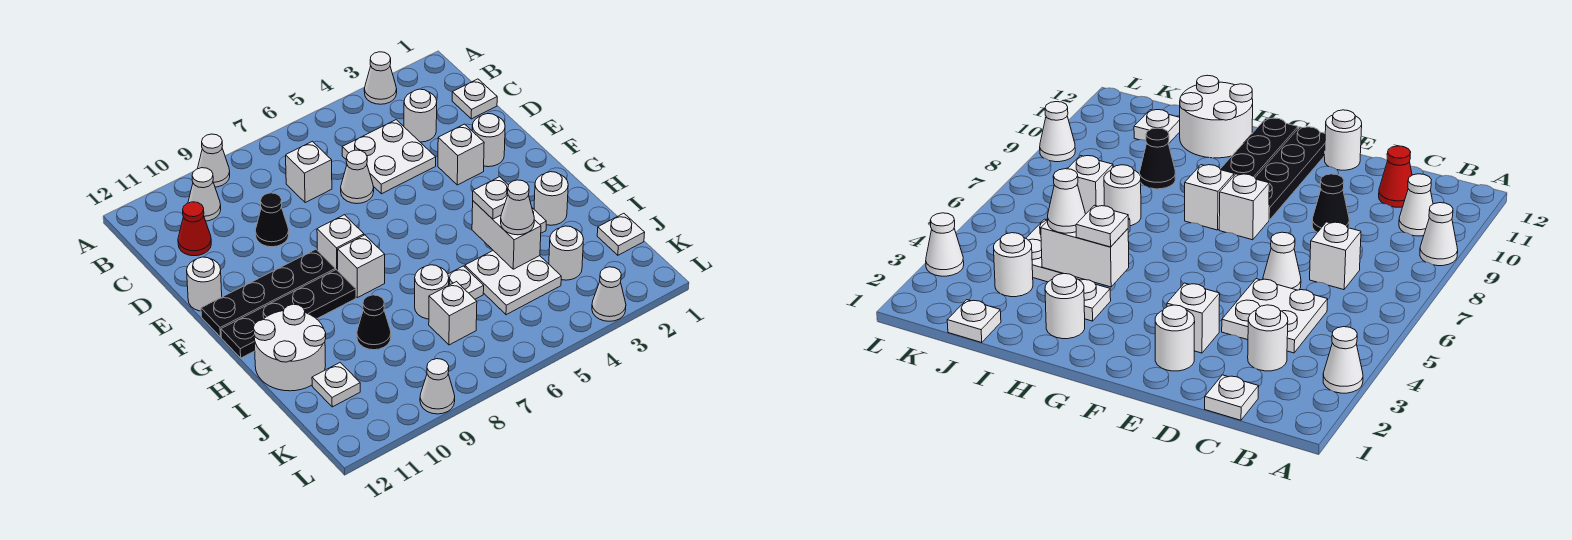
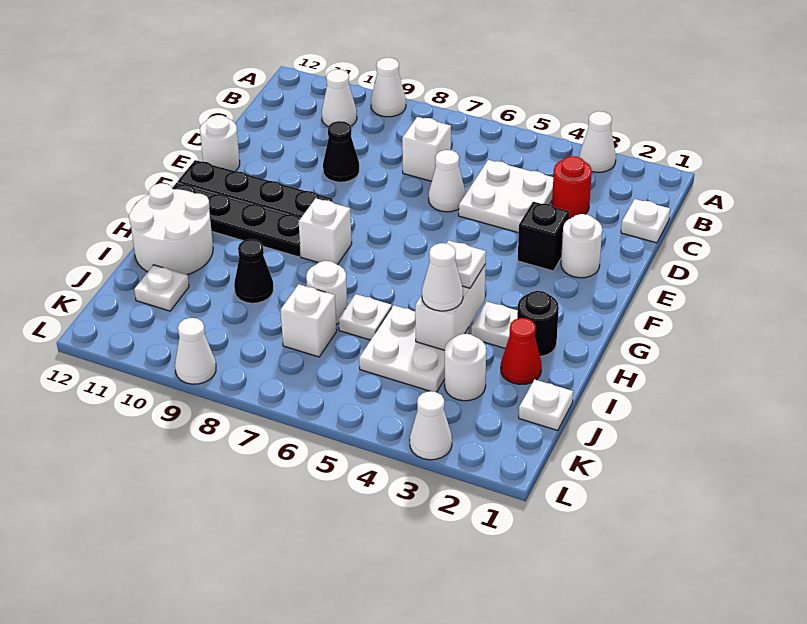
white round brick C3 level 1 -> red round brick C3 level 1
red cone C11 level 1 -> red cone I2 level 1
white brick E3 level 1 -> black brick E3 level 1
white brick F8 level 1 -> none
white round brick H2 level 1 -> black round brick H2 level 1

